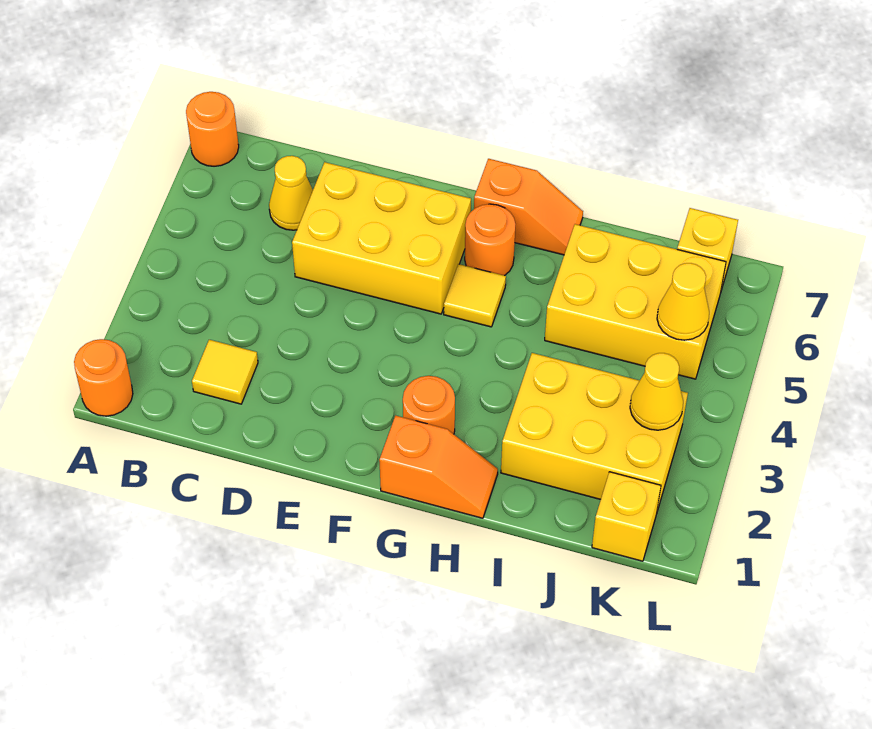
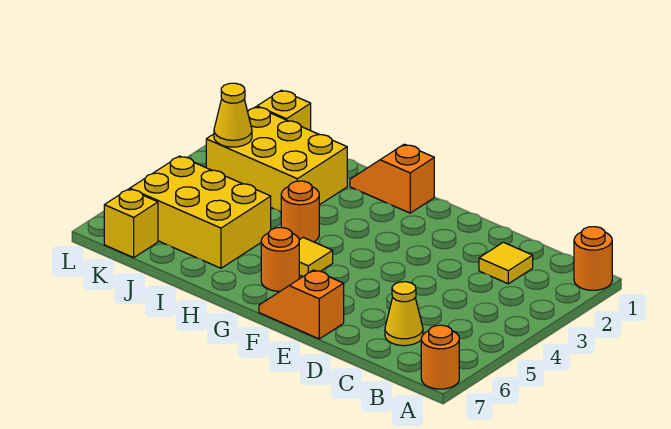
yellow brick D5:F6 level 1 -> none
orange round brick G2 level 1 -> orange round brick H4 level 1
orange slope G7:H7 level 1 top G -> orange slope E7:F7 level 1 top E
yellow cone K5 level 2 -> none

